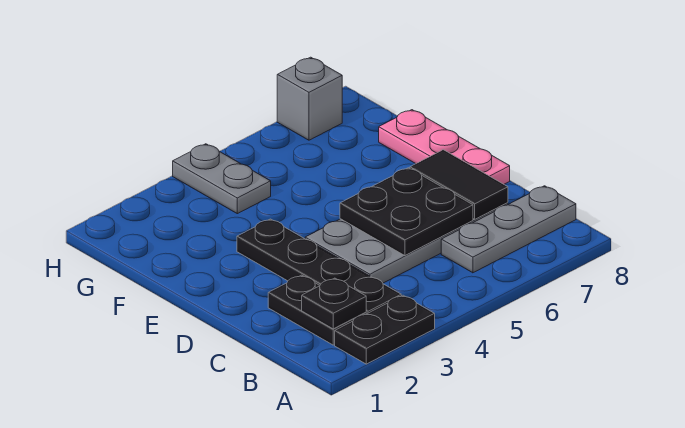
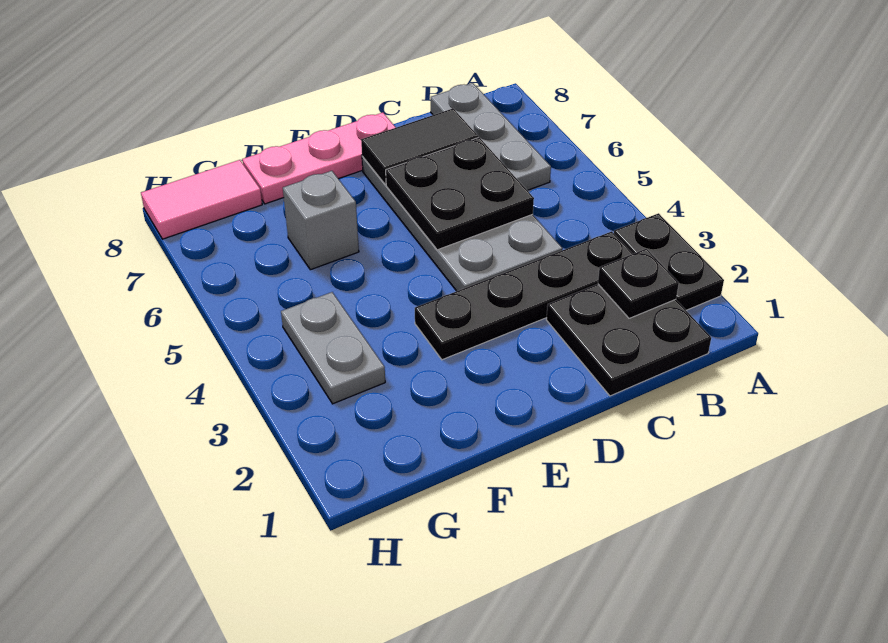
black plate B2:C2 level 1 -> black plate B1:C2 level 1
grey plate G4:H4 level 1 -> grey plate G3:G4 level 1
none -> pink tile G8:H8 level 1
grey brick H7 level 1 -> grey brick F6 level 1

